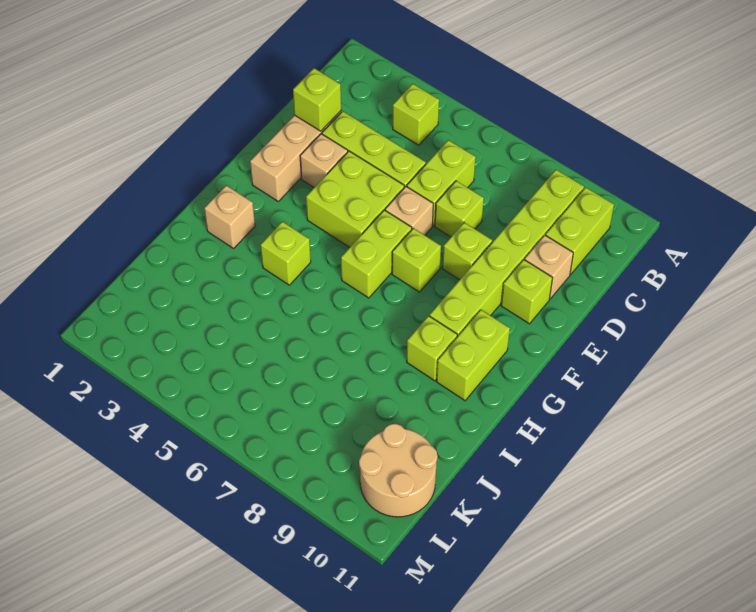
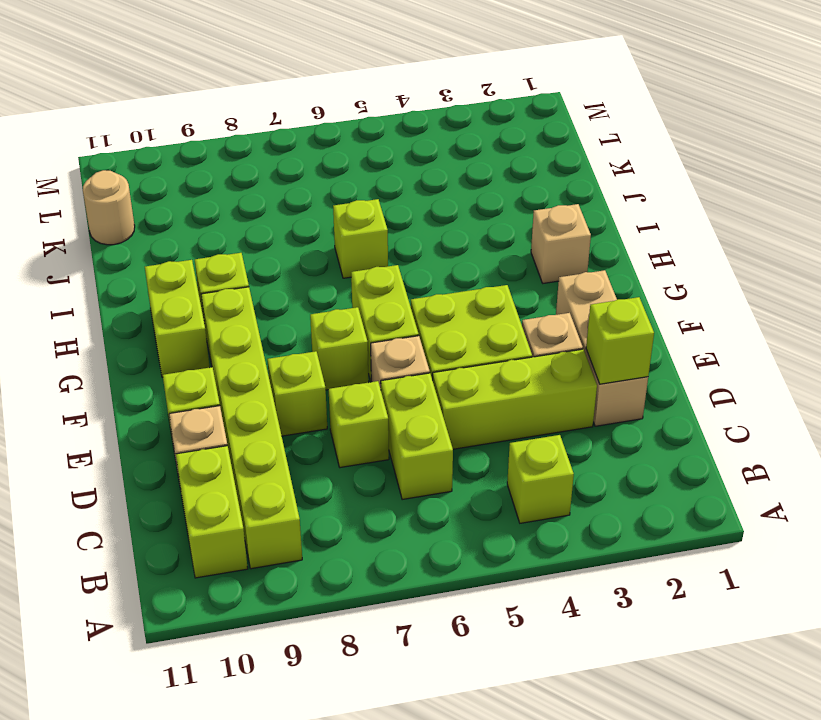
lime brick H4 level 1 -> lime brick I6 level 1
tan round brick K10:L11 level 1 -> tan round brick K11 level 1

